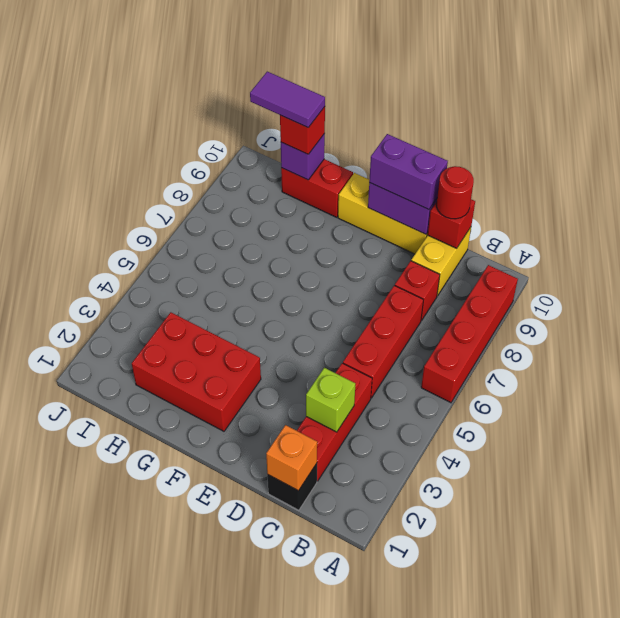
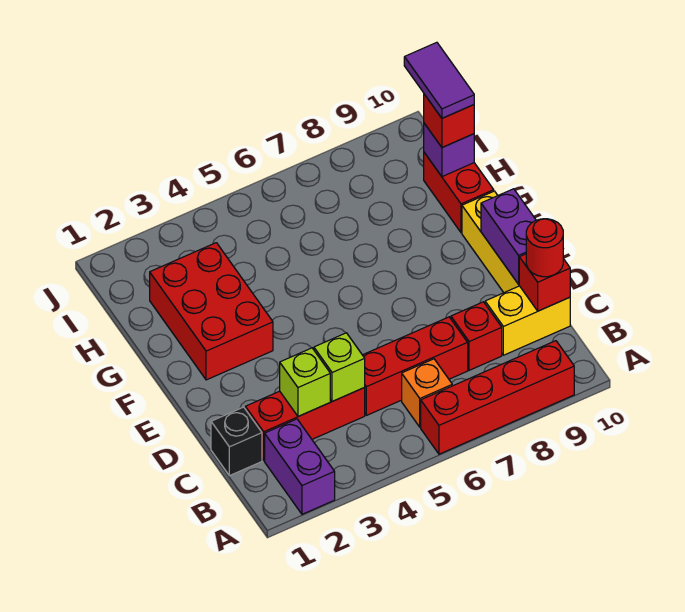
orange brick C1 level 2 -> orange brick B6 level 1
none -> lime brick C4 level 2
purple brick D10:E10 level 3 -> purple brick A2:B2 level 1

